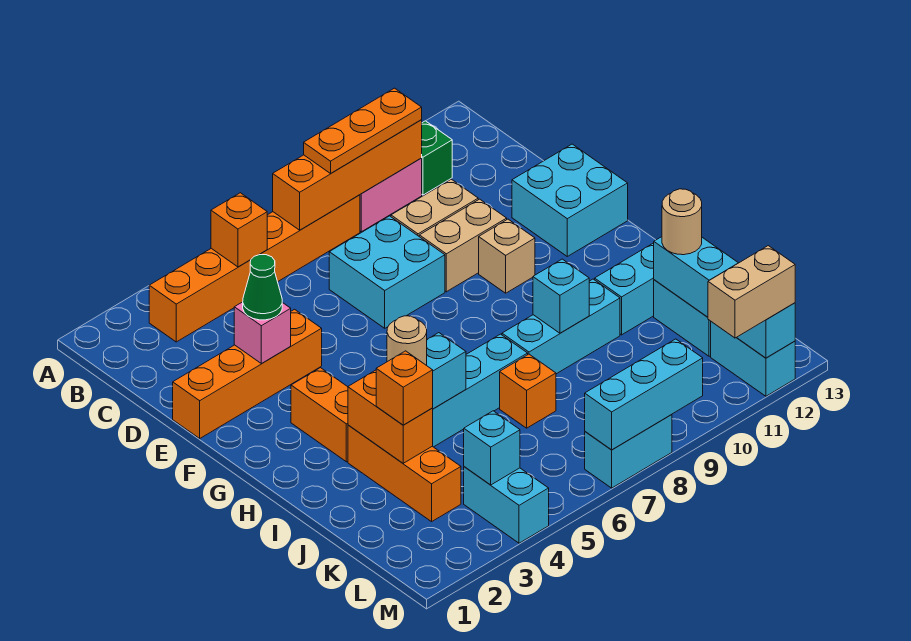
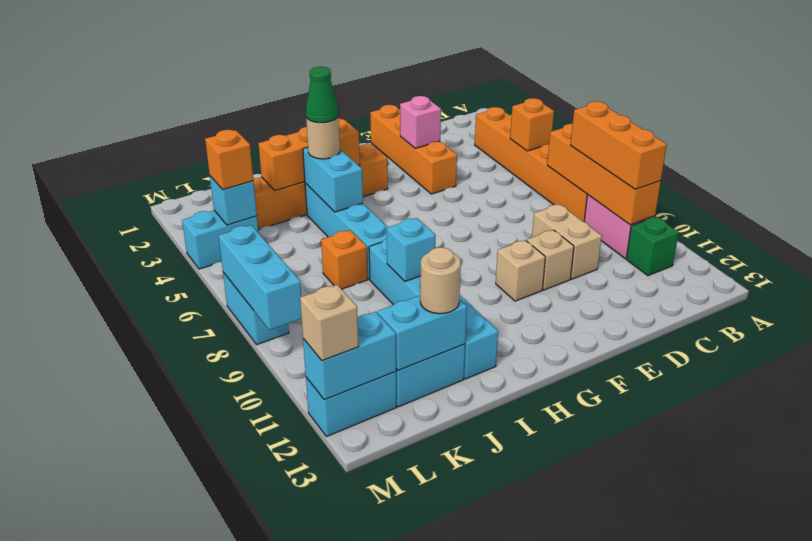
orange plate B8:B10 level 3 -> orange brick B8:B10 level 3
cyan brick D7:E8 level 1 -> none
green cone E3 level 3 -> green cone I4 level 4
tan brick E9:E10 level 1 -> tan brick E10 level 1
cyan brick E12:F13 level 1 -> none
orange brick I3:J3 level 2 -> orange brick H3:J3 level 2
orange brick J3 level 3 -> orange brick L4 level 3
tan brick M11:M12 level 3 -> tan brick M12 level 3

